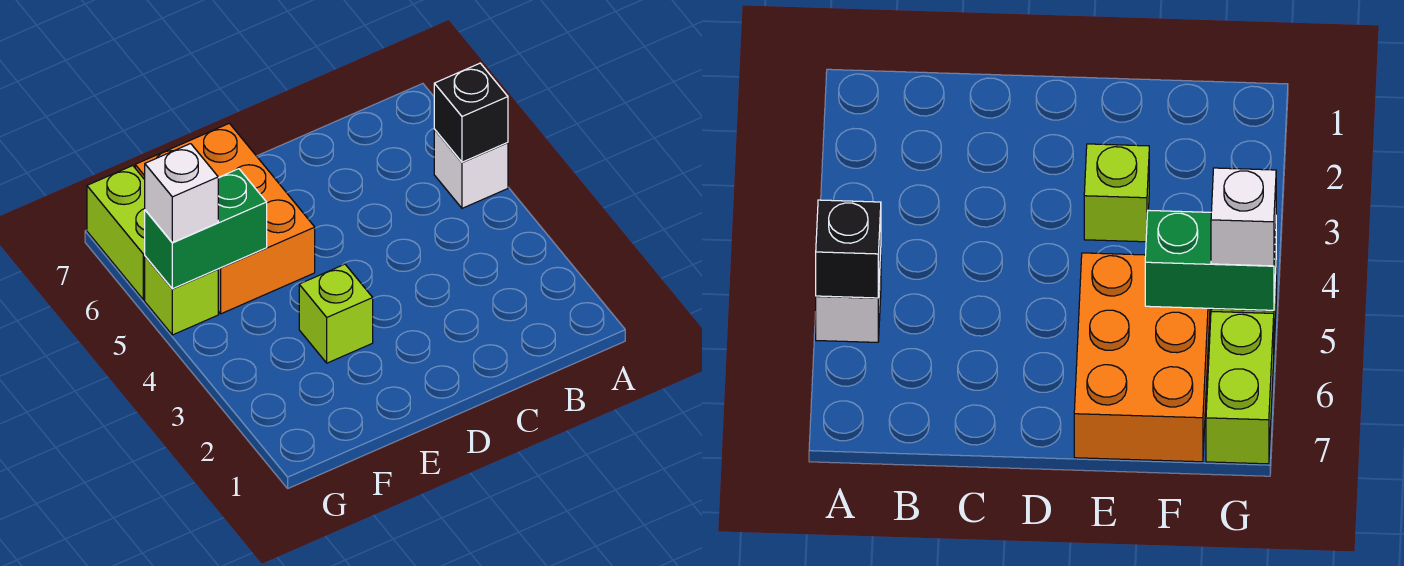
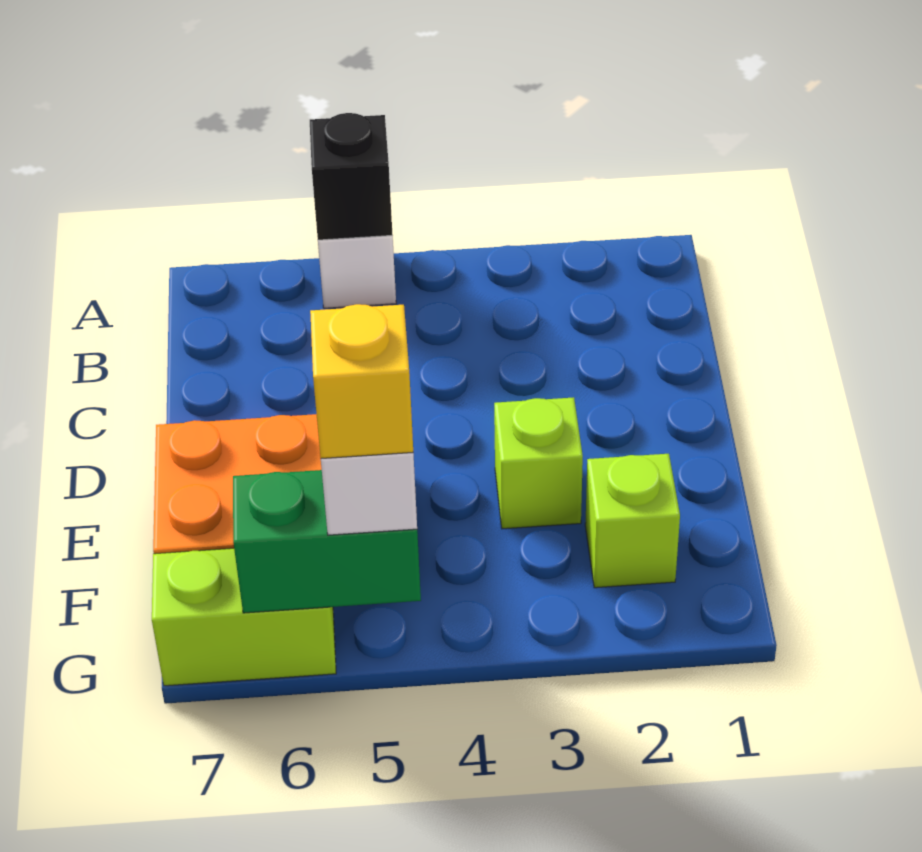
green brick F5:G5 level 2 -> green brick G5:G6 level 2
lime brick G5 level 1 -> lime brick F2 level 1
none -> yellow brick G5 level 4

